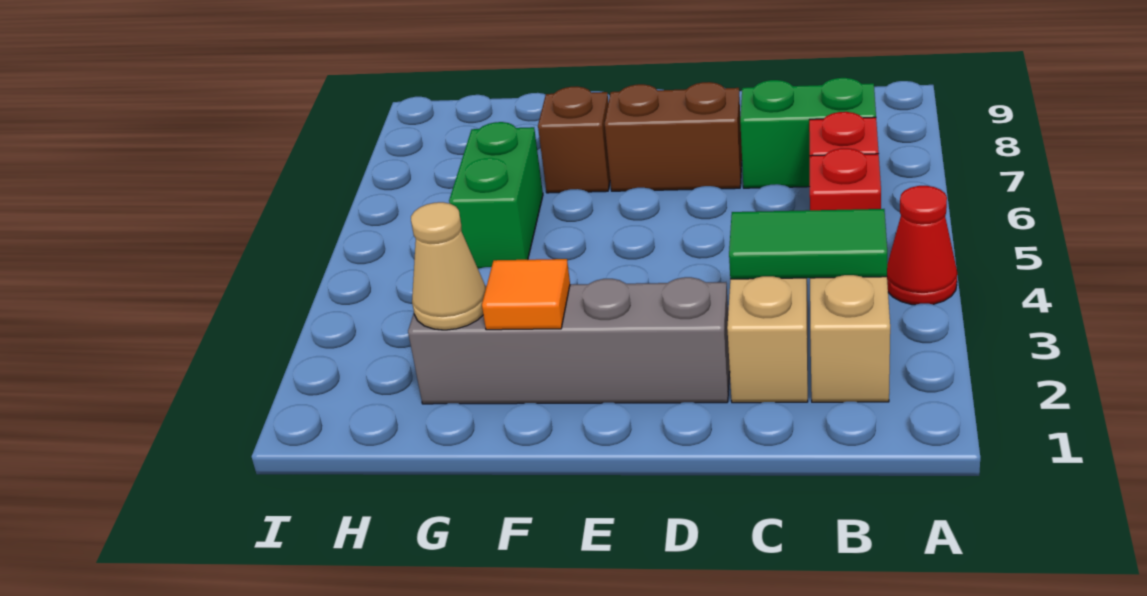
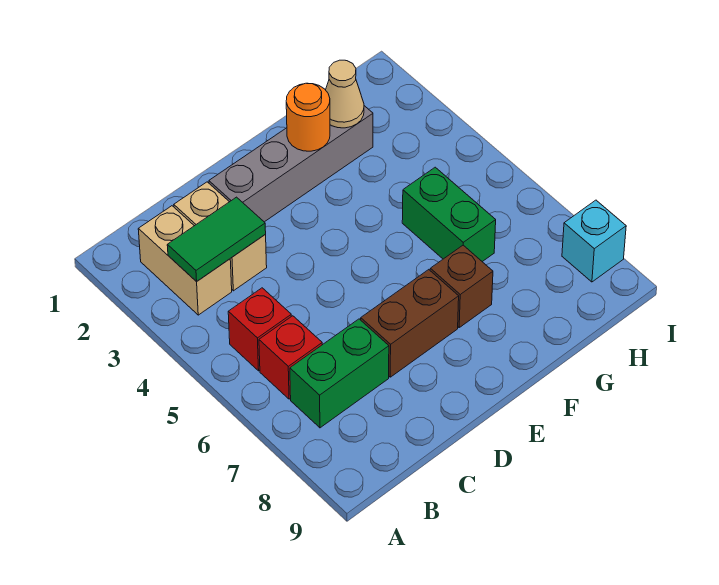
red cone A4 level 1 -> none
orange tile F2 level 2 -> orange round brick F2 level 2
none -> cyan brick I8 level 1

